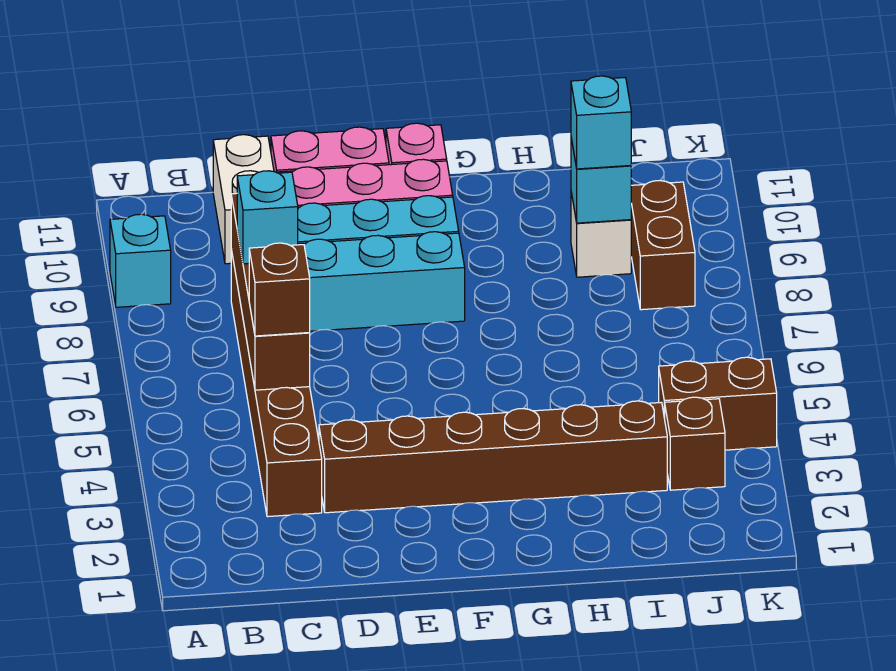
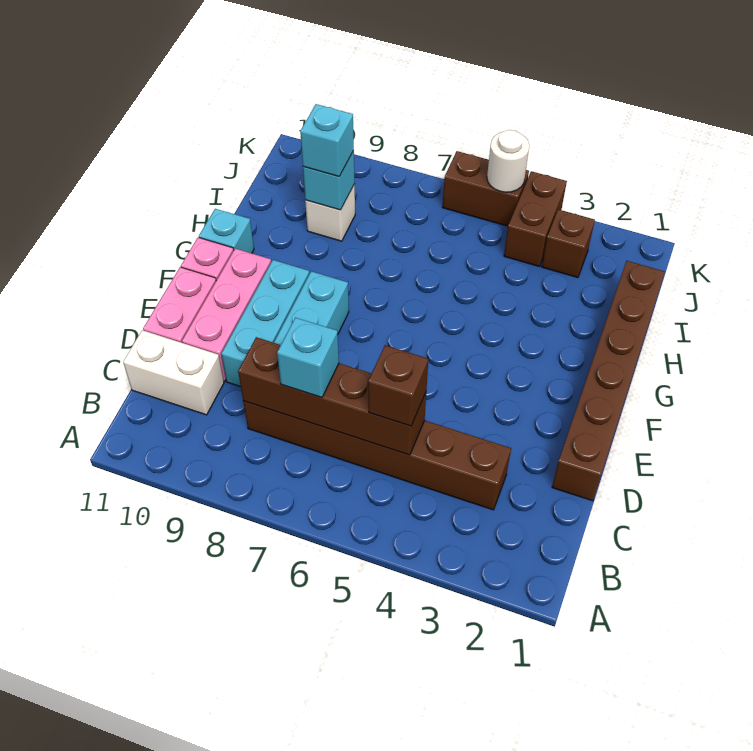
cyan brick A9 level 1 -> cyan brick G11 level 1
brown brick D3:I3 level 1 -> brown brick D1:I1 level 1
brown brick J8:J9 level 1 -> brown brick K5:K6 level 1
none -> white round brick K5 level 2

